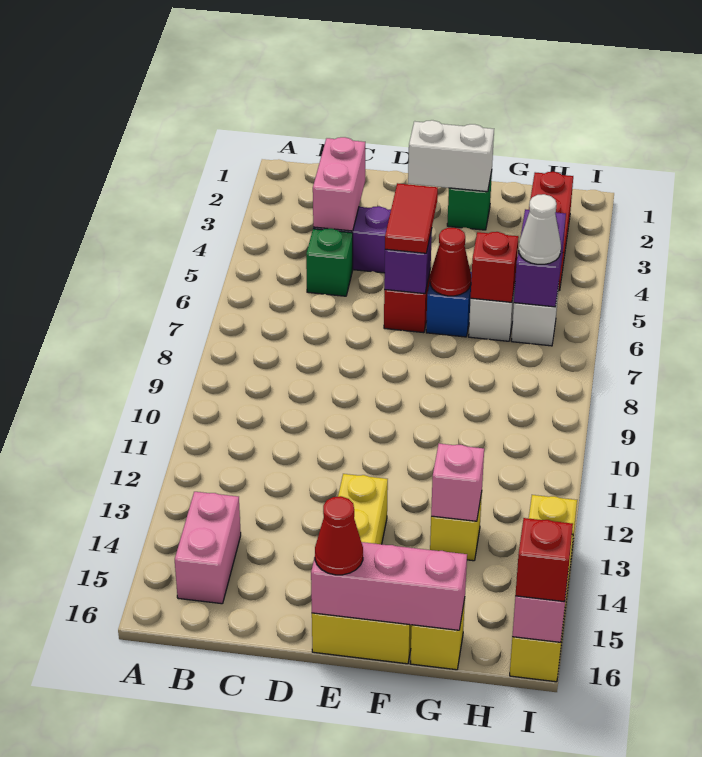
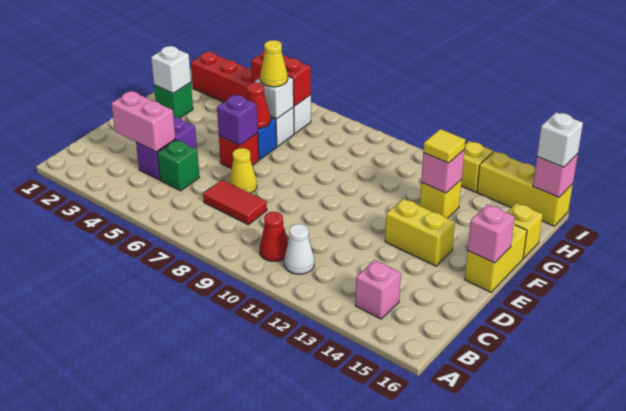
pink brick B14:B15 level 1 -> pink brick B14 level 1
none -> yellow cone D7 level 1
white brick E2:F2 level 2 -> white brick F2 level 2
red tile E5:E6 level 3 -> red tile C7:C8 level 1
pink brick E16:G16 level 2 -> pink brick E16 level 2
red cone E16 level 3 -> red cone B10 level 1
red brick G6 level 2 -> white brick G6 level 2
none -> yellow cone G6 level 3
none -> yellow tile G13 level 3
purple brick H5:H6 level 2 -> red brick H5:H6 level 2
white cone H6 level 3 -> white cone B11 level 1
red brick I16 level 3 -> white brick I16 level 3

